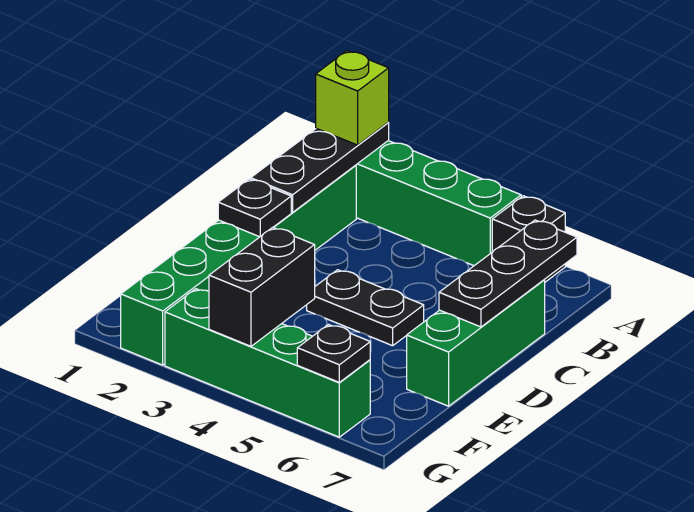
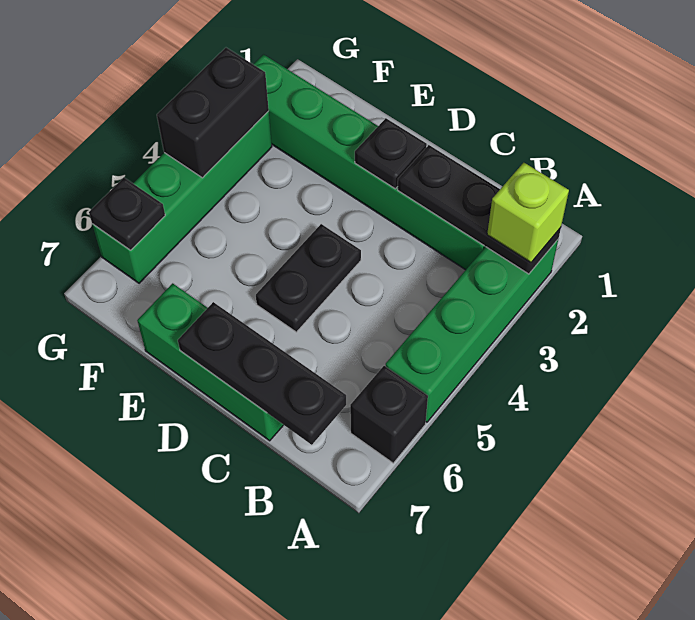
black brick F4:G4 level 2 -> black brick G3:G4 level 2

